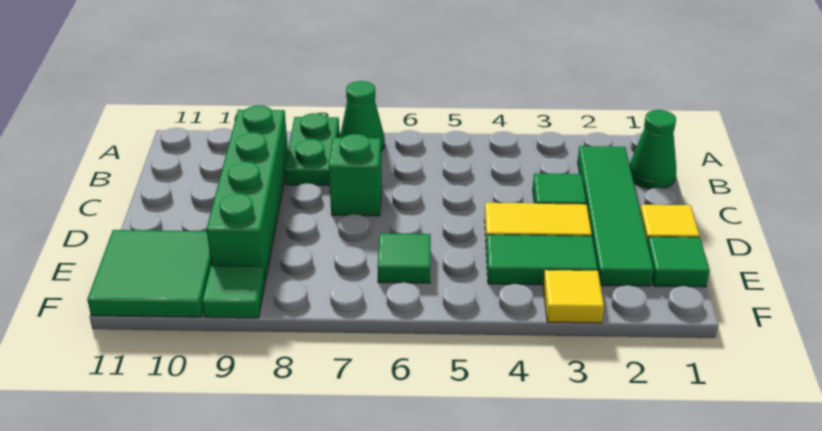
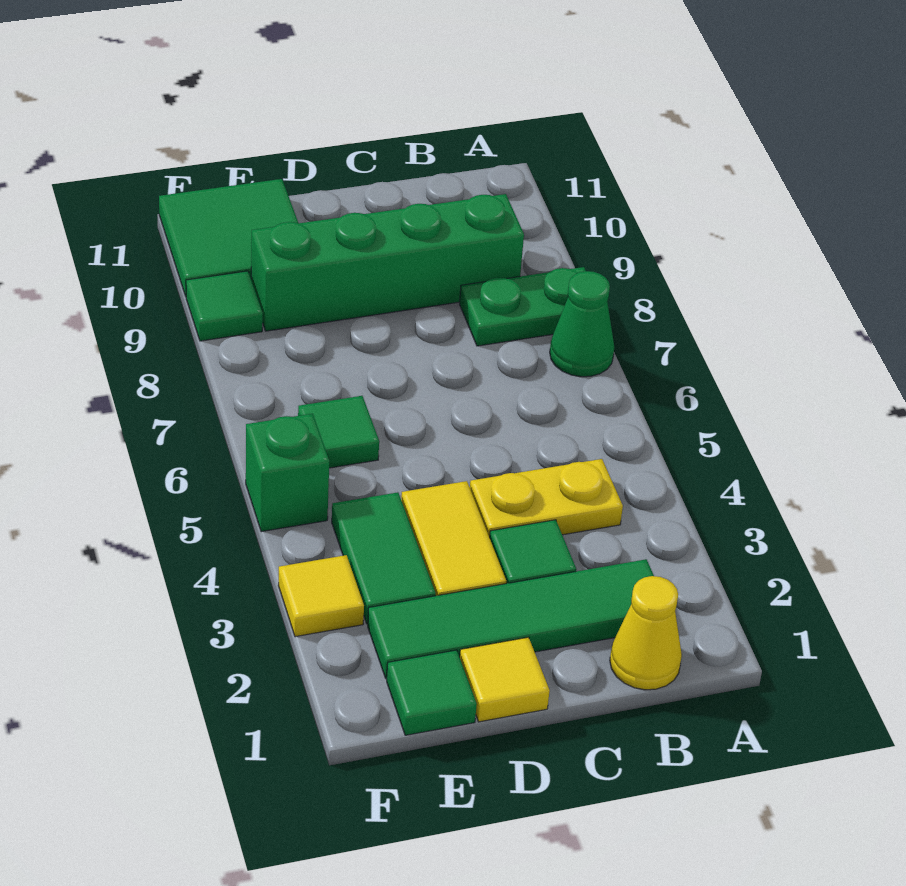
green cone B1 level 1 -> yellow cone B1 level 1
none -> yellow plate B4:C4 level 1
green brick C7 level 1 -> green brick F5 level 1

